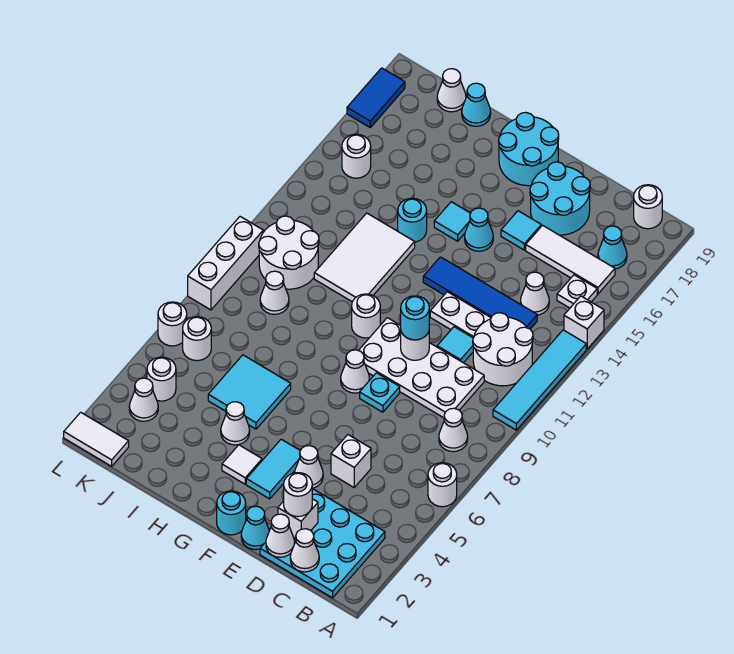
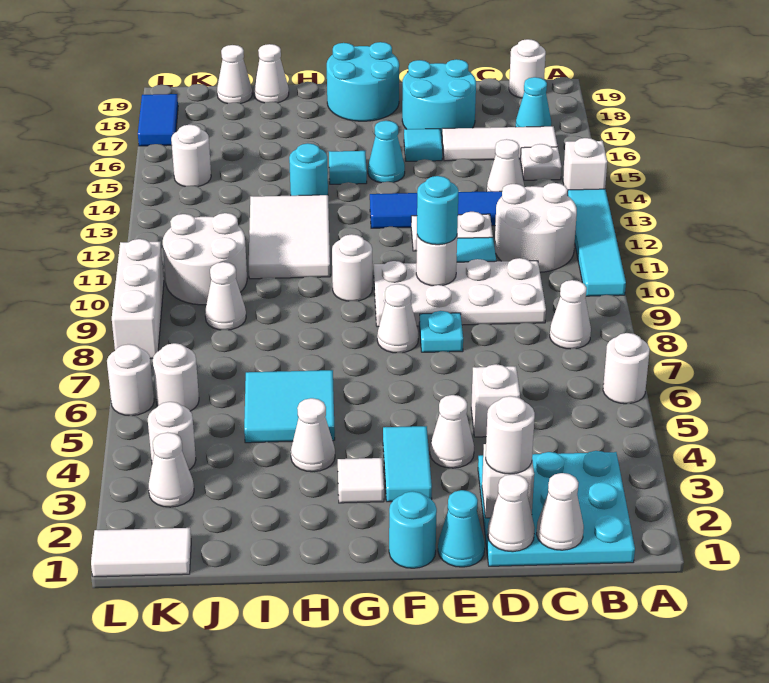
cyan cone I19 level 1 -> white cone I19 level 1

